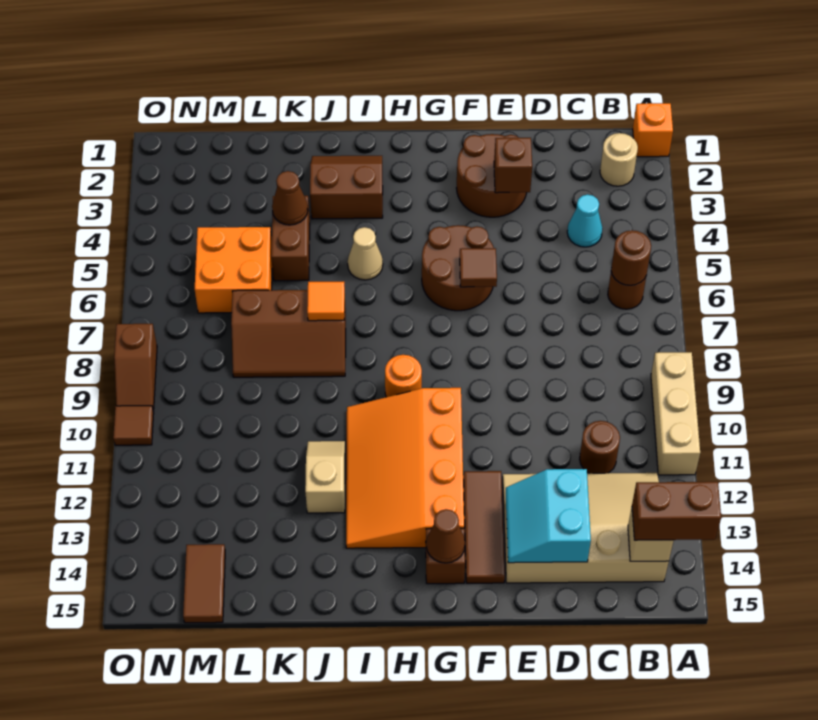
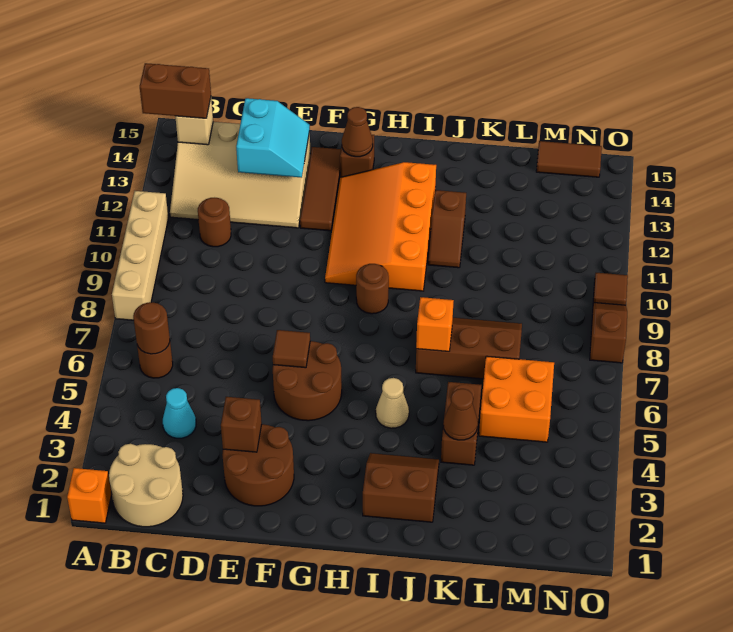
tan brick A9:A11 level 1 -> tan brick A8:A11 level 1
tan round brick B2 level 1 -> tan round brick B1:C2 level 1
orange slope G10:I13 level 1 top G -> orange slope G10:I13 level 1 top I
orange round brick H9 level 1 -> brown round brick H9 level 1
brown slope I2:J3 level 1 top 3 -> brown slope I2:J3 level 1 top 2
orange tile J7 level 2 -> orange brick J7 level 2
tan slope J11:J12 level 1 top 12 -> brown slope J11:J12 level 1 top 12
brown tile M14:M15 level 1 -> brown tile M15:N15 level 1

